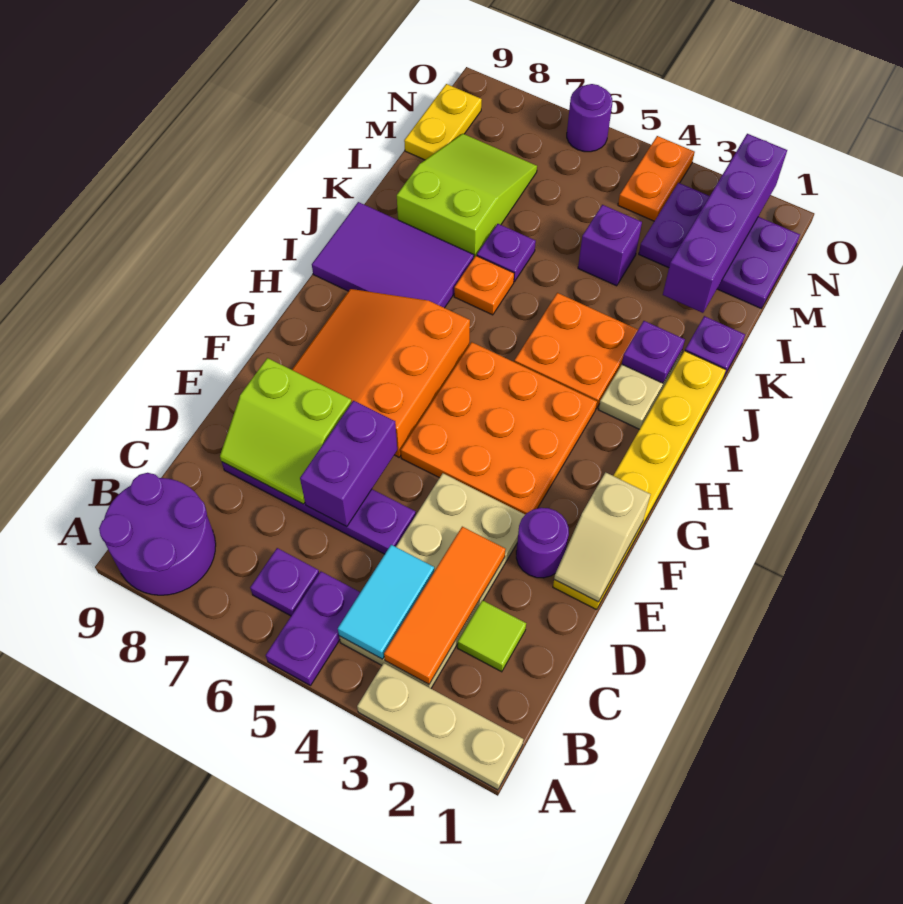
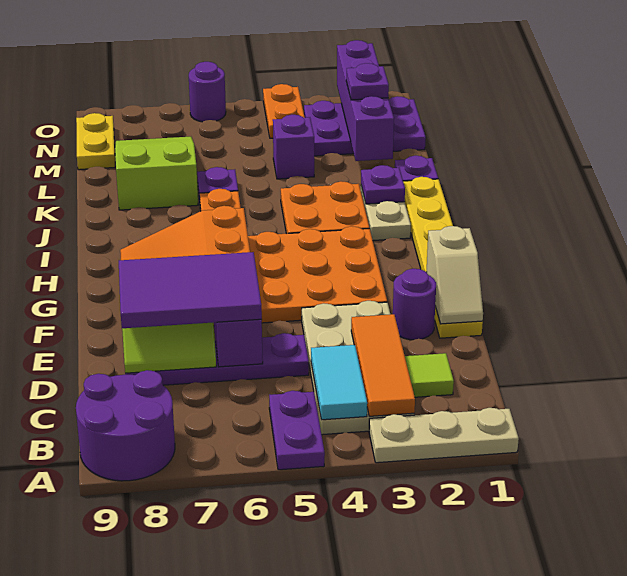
purple plate B6 level 1 -> purple plate M2 level 3
purple tile I7:J9 level 1 -> purple tile D6:E8 level 3

